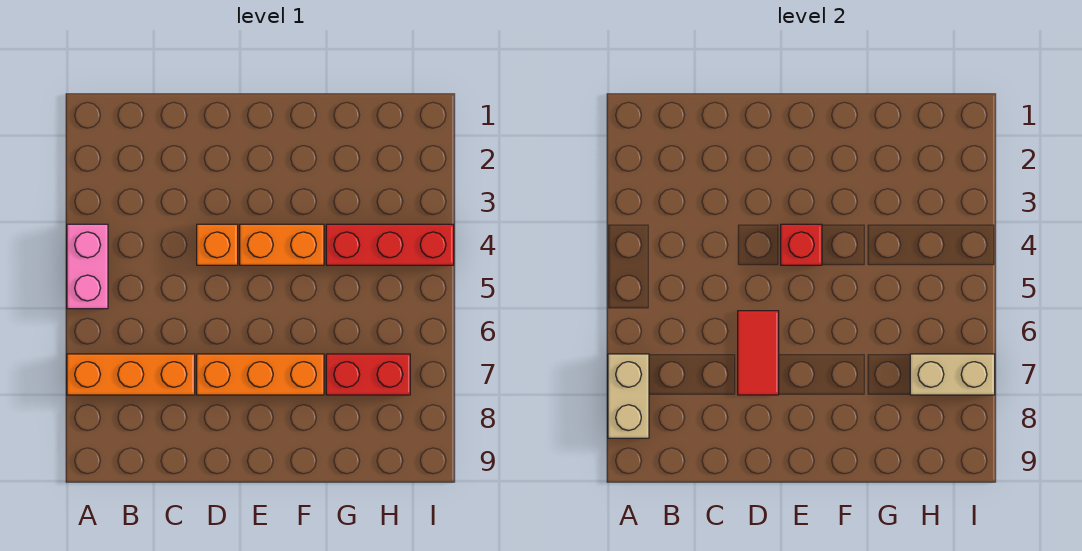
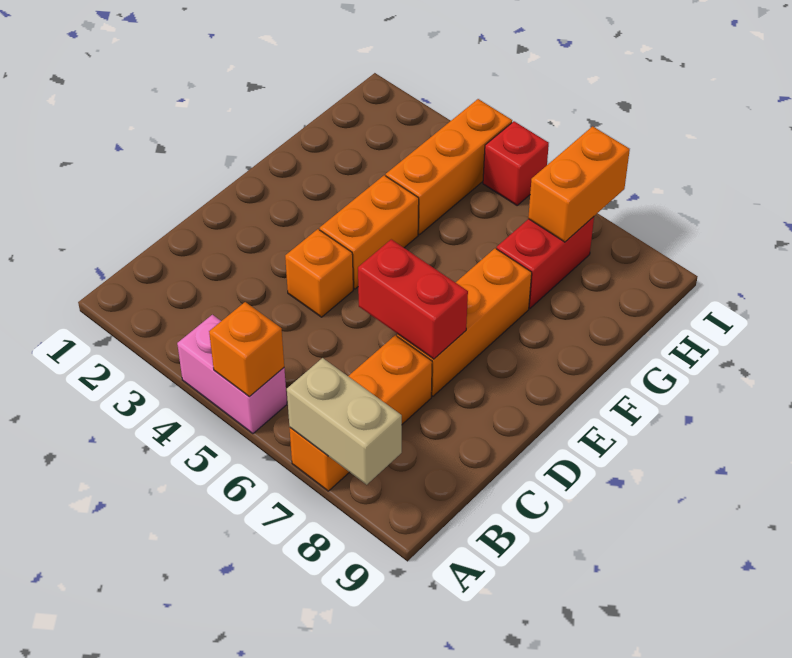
none -> orange brick A5 level 2
red tile D6:D7 level 2 -> red brick D6:D7 level 2
red brick E4 level 2 -> red brick I5 level 1
red brick G4:I4 level 1 -> orange brick G4:I4 level 1
tan brick H7:I7 level 2 -> orange brick H7:I7 level 2

